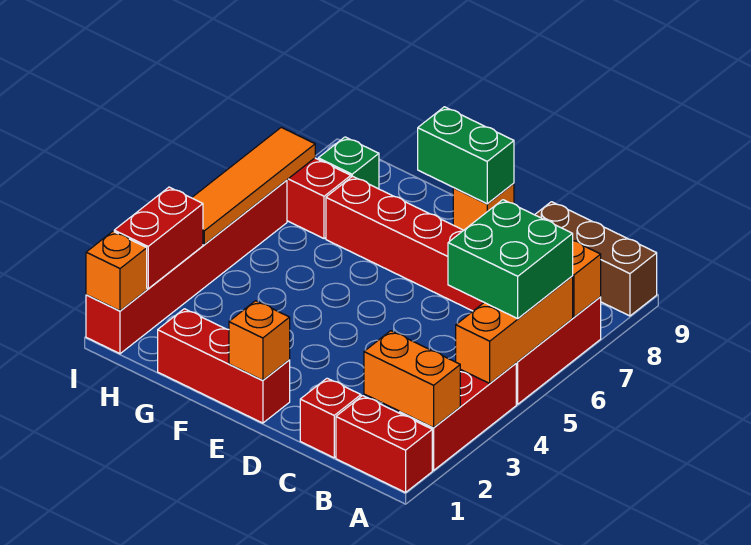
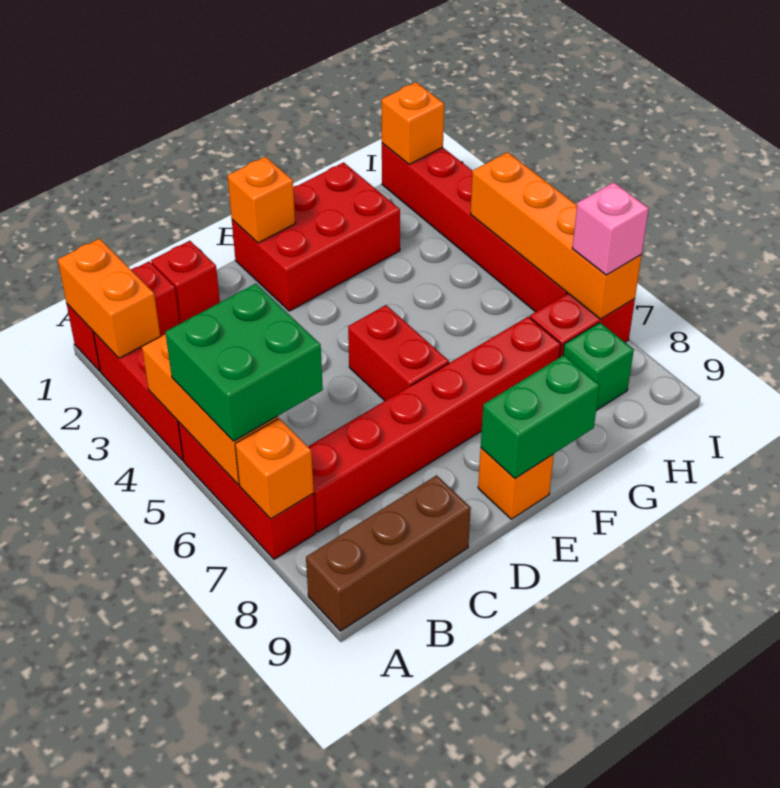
orange brick A2:B2 level 2 -> orange brick A1:A2 level 2
red brick E1:G1 level 1 -> red brick E1:G2 level 1
red brick I2:I3 level 2 -> red brick E5:E6 level 1
orange tile I4:I7 level 2 -> orange brick I4:I7 level 2
none -> pink brick I7 level 3

